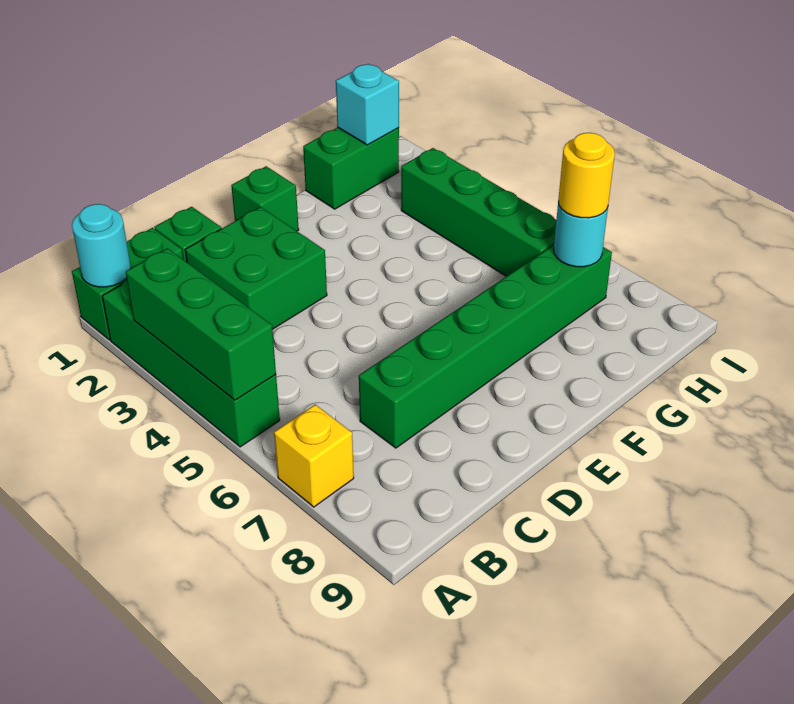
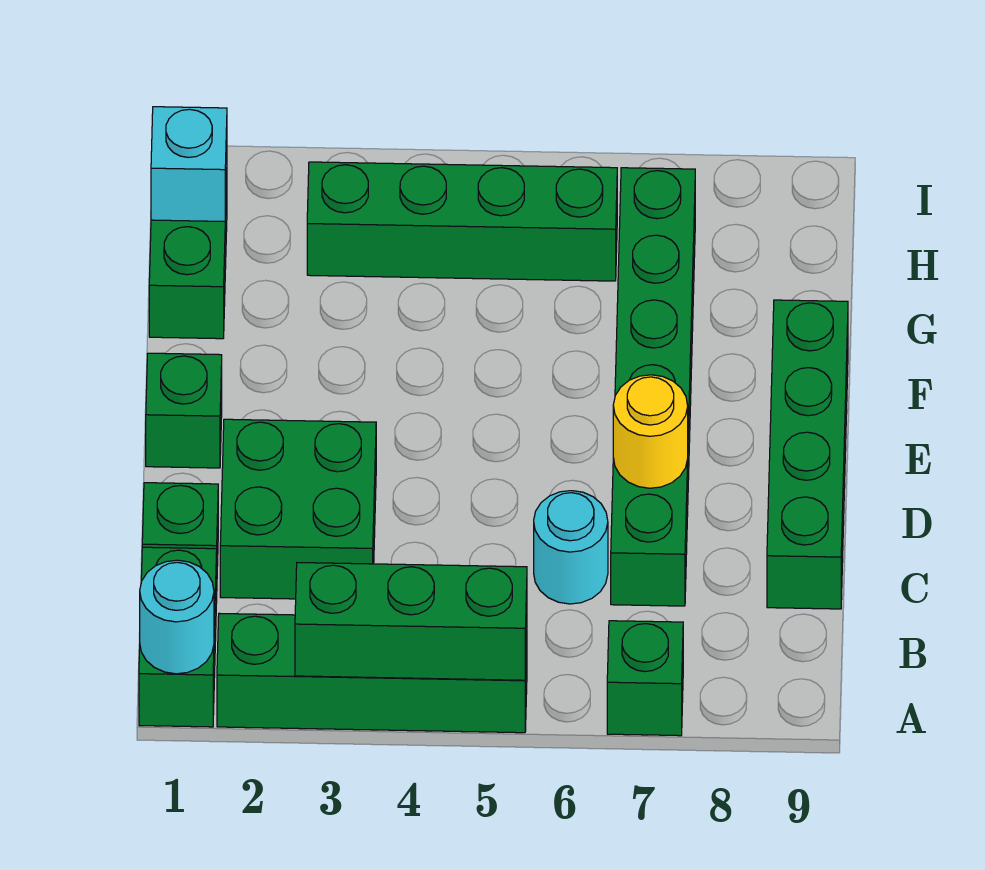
yellow brick A7 level 1 -> green brick A7 level 1
none -> green brick C9:F9 level 1
cyan round brick H7 level 2 -> cyan round brick C6 level 1
yellow round brick H7 level 3 -> yellow round brick D7 level 2

